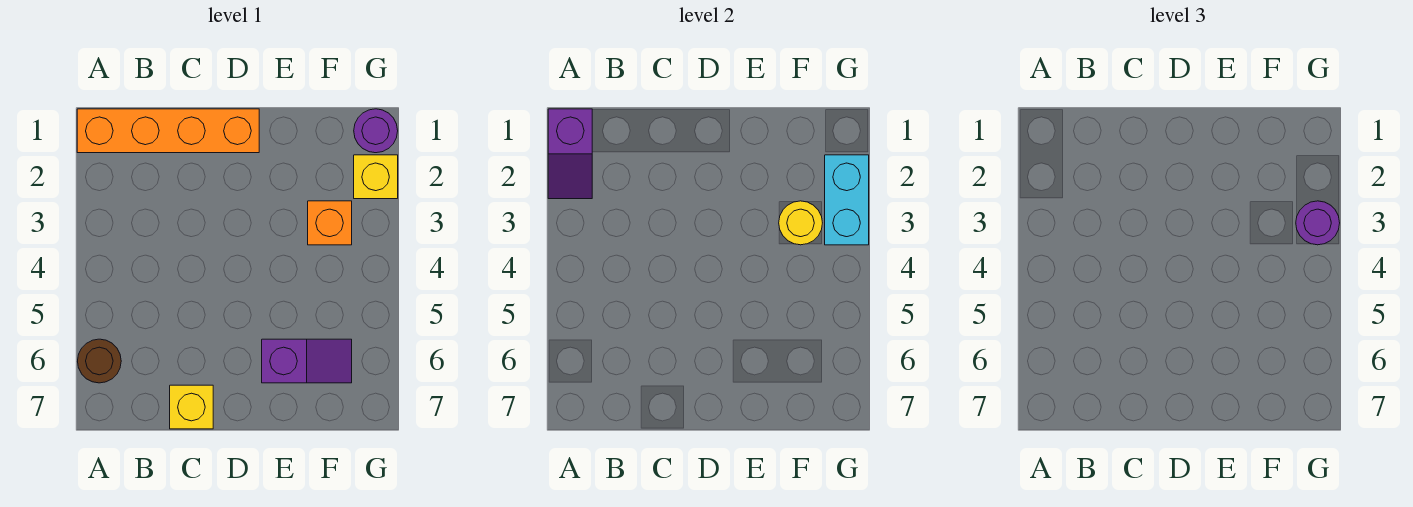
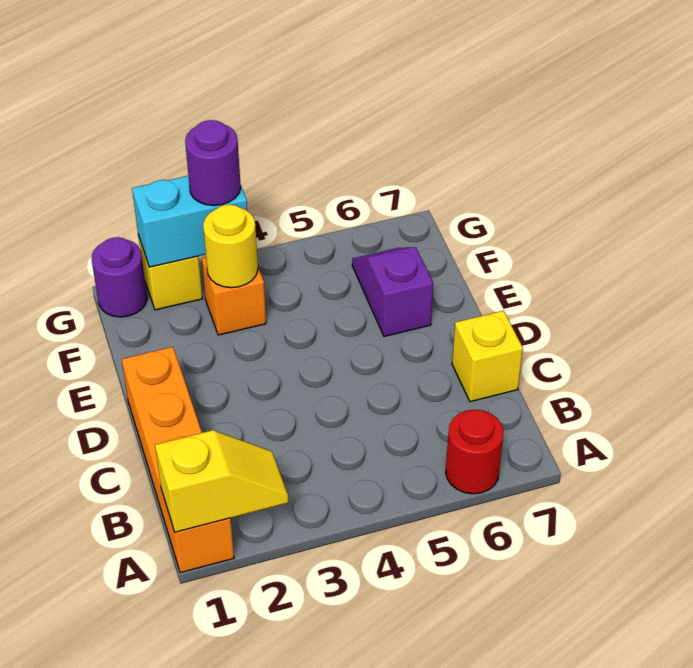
purple slope A1:A2 level 2 top 1 -> yellow slope A1:A2 level 2 top 1
brown round brick A6 level 1 -> red round brick A6 level 1

